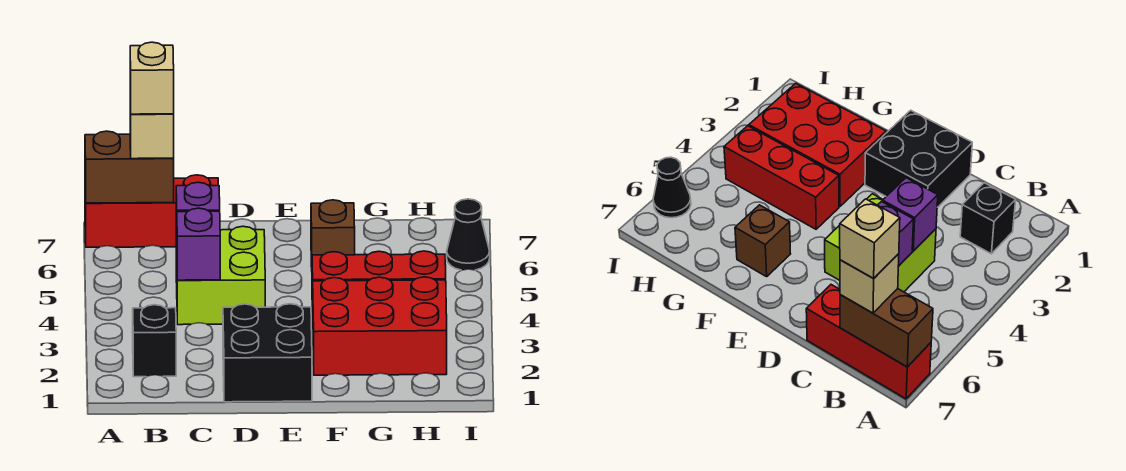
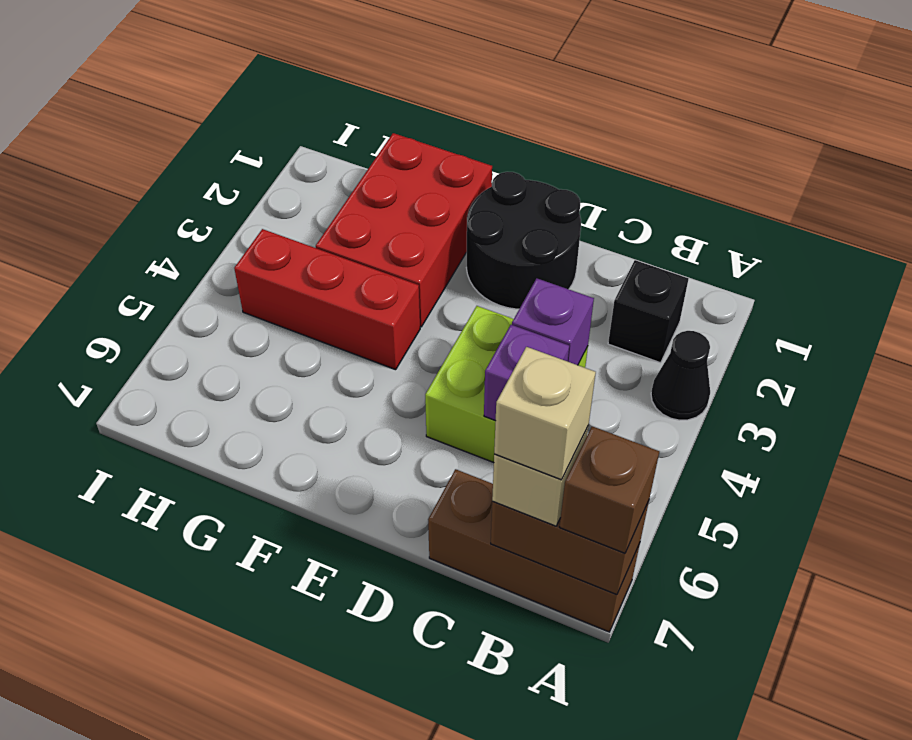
red brick A7:C7 level 1 -> brown brick A7:C7 level 1
black brick D1:E2 level 1 -> black round brick D1:E2 level 1
red brick F2:H3 level 1 -> red brick F1:G3 level 1
brown brick F6 level 1 -> brown brick A7 level 3
black cone I6 level 1 -> black cone A3 level 1

